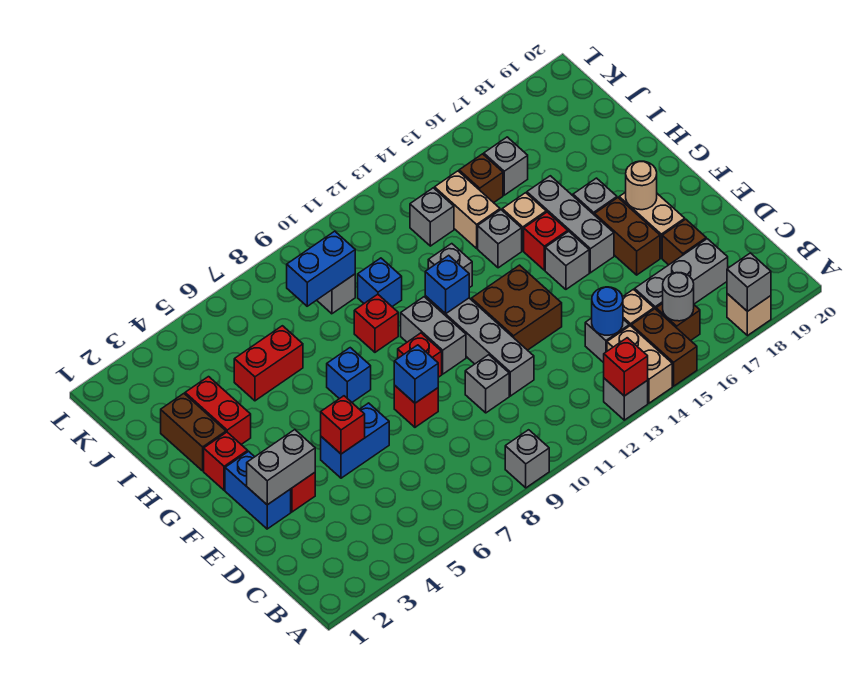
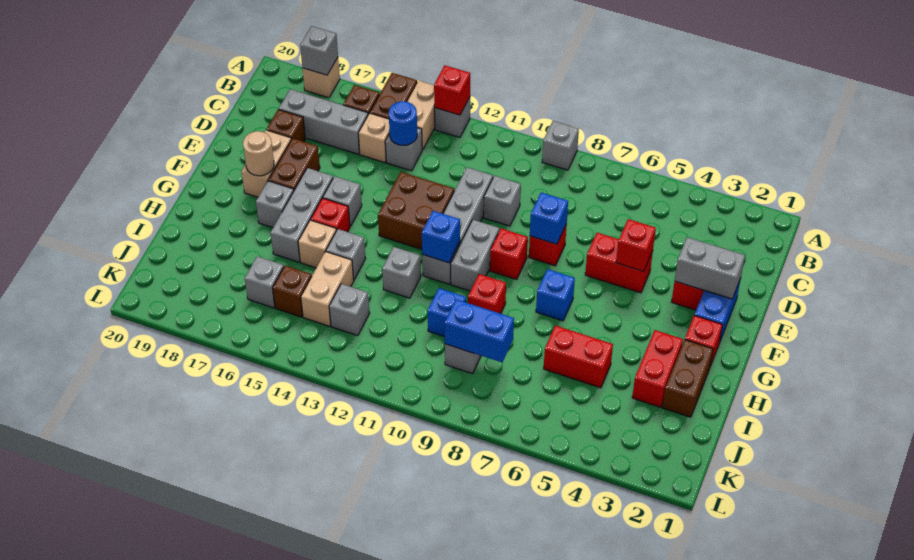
grey round brick B16 level 2 -> none
blue brick E5:E6 level 1 -> red brick E5:E6 level 1

